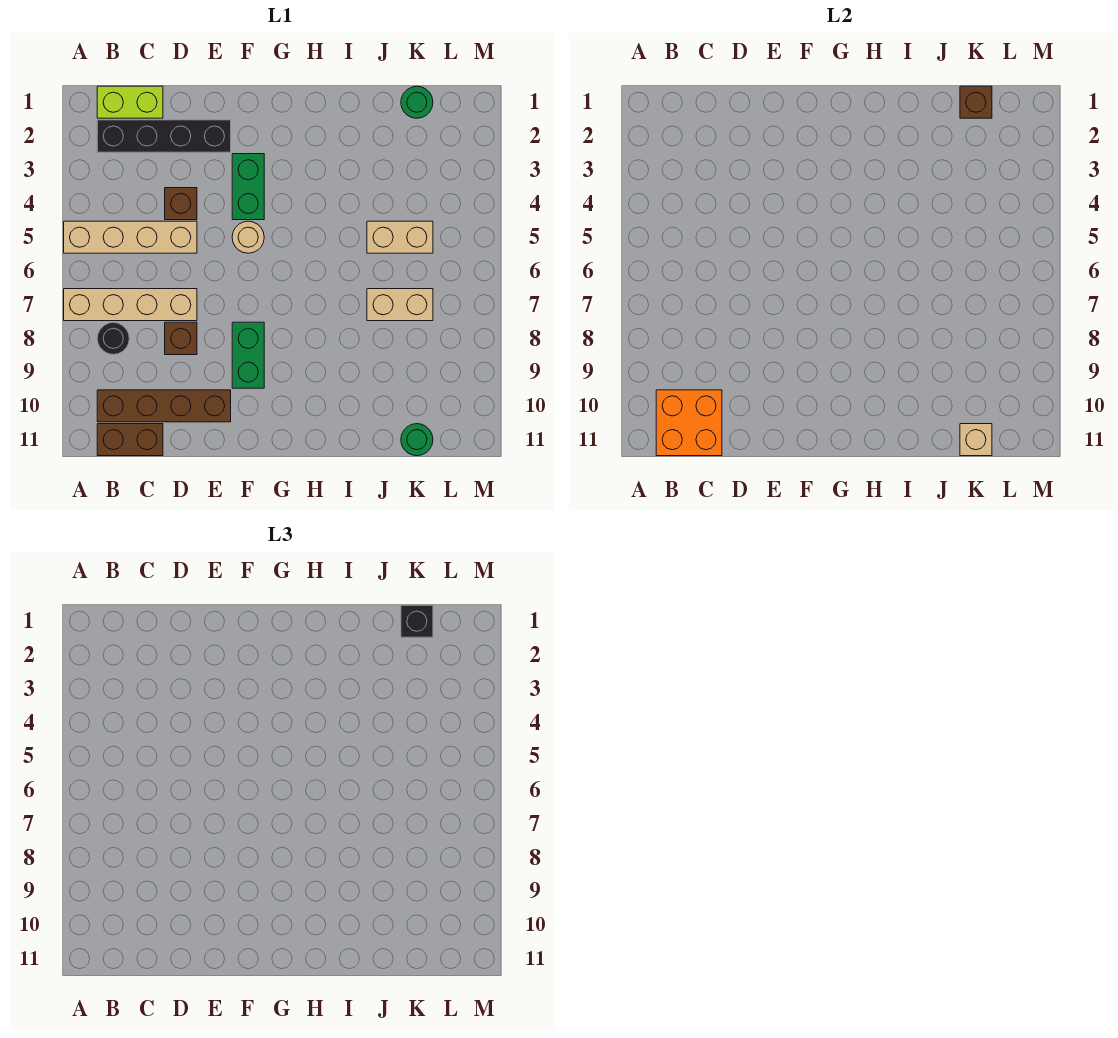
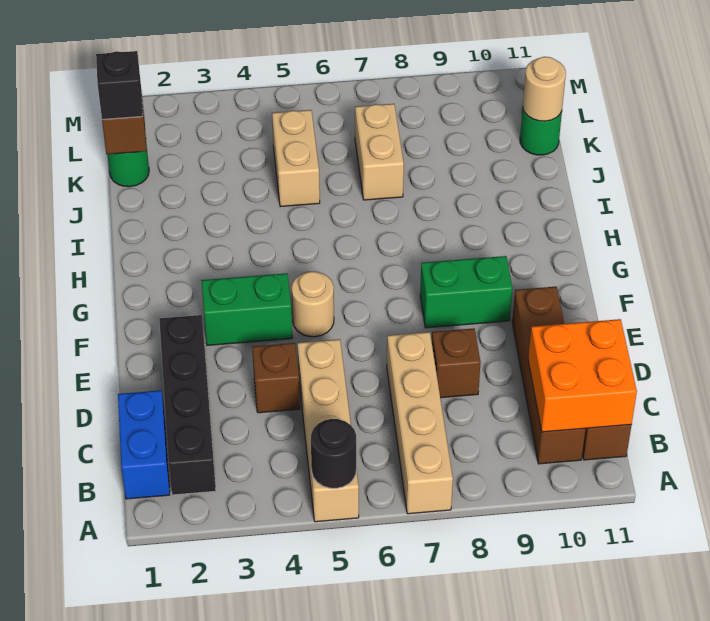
lime brick B1:C1 level 1 -> blue brick B1:C1 level 1
black round brick B8 level 1 -> black round brick A5 level 2
tan brick K11 level 2 -> tan round brick K11 level 2

